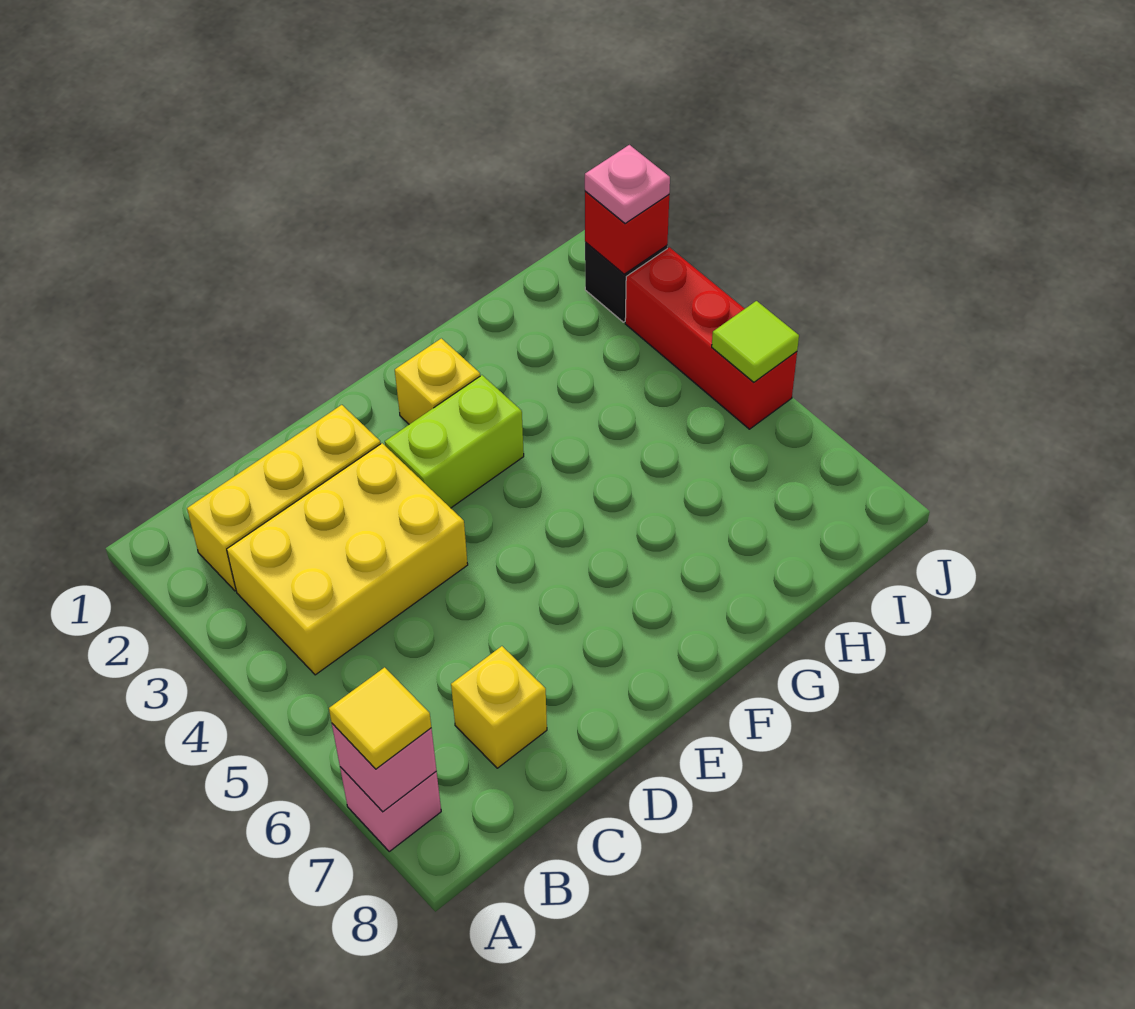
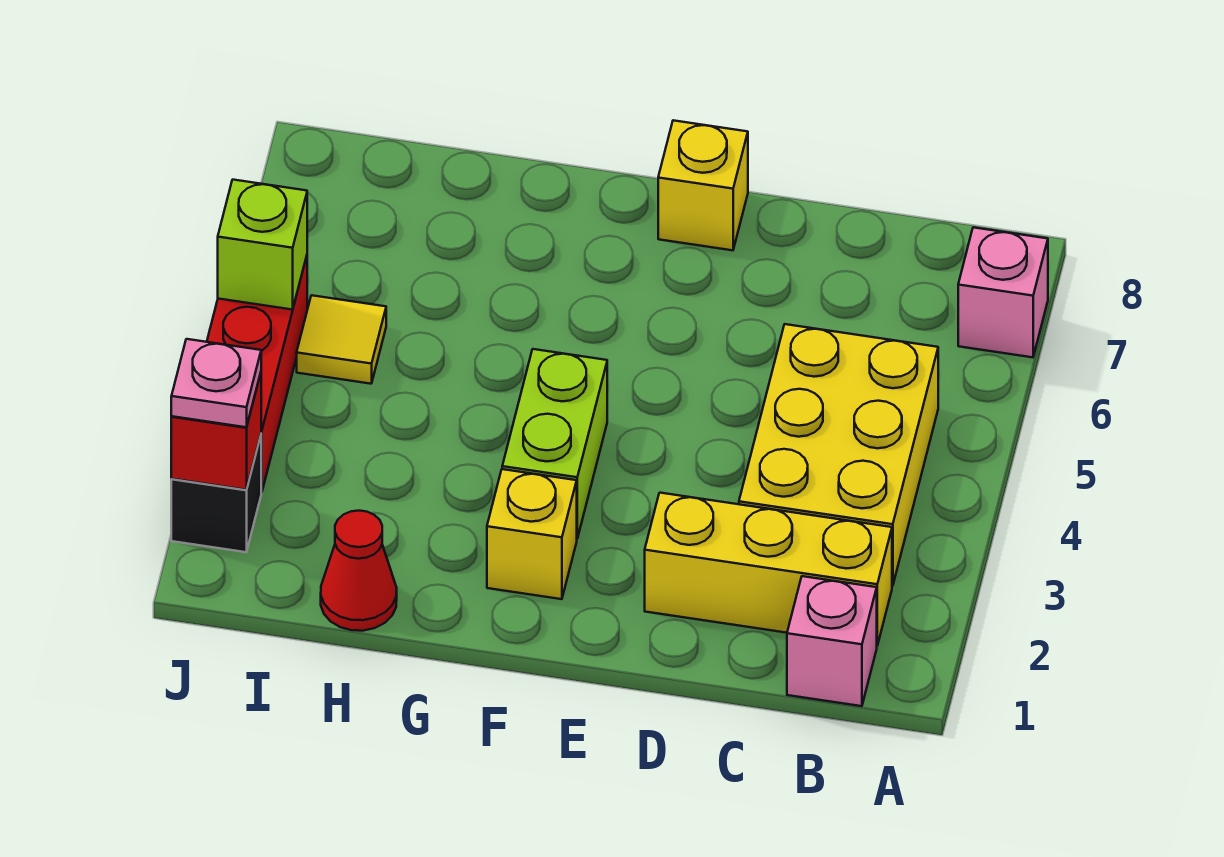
pink brick A7 level 2 -> pink brick B1 level 1
yellow tile A7 level 3 -> yellow tile I5 level 1
yellow brick B3:D4 level 1 -> yellow brick B3:C5 level 1
yellow brick C7 level 1 -> yellow brick E8 level 1
lime brick E3:F3 level 1 -> lime brick F3:F4 level 1
none -> red cone H1 level 1
lime tile J5 level 2 -> lime brick J5 level 2

